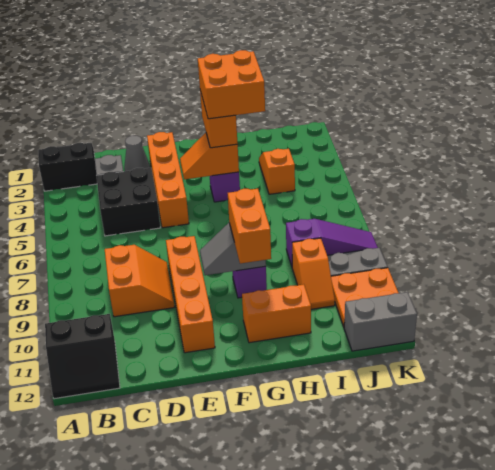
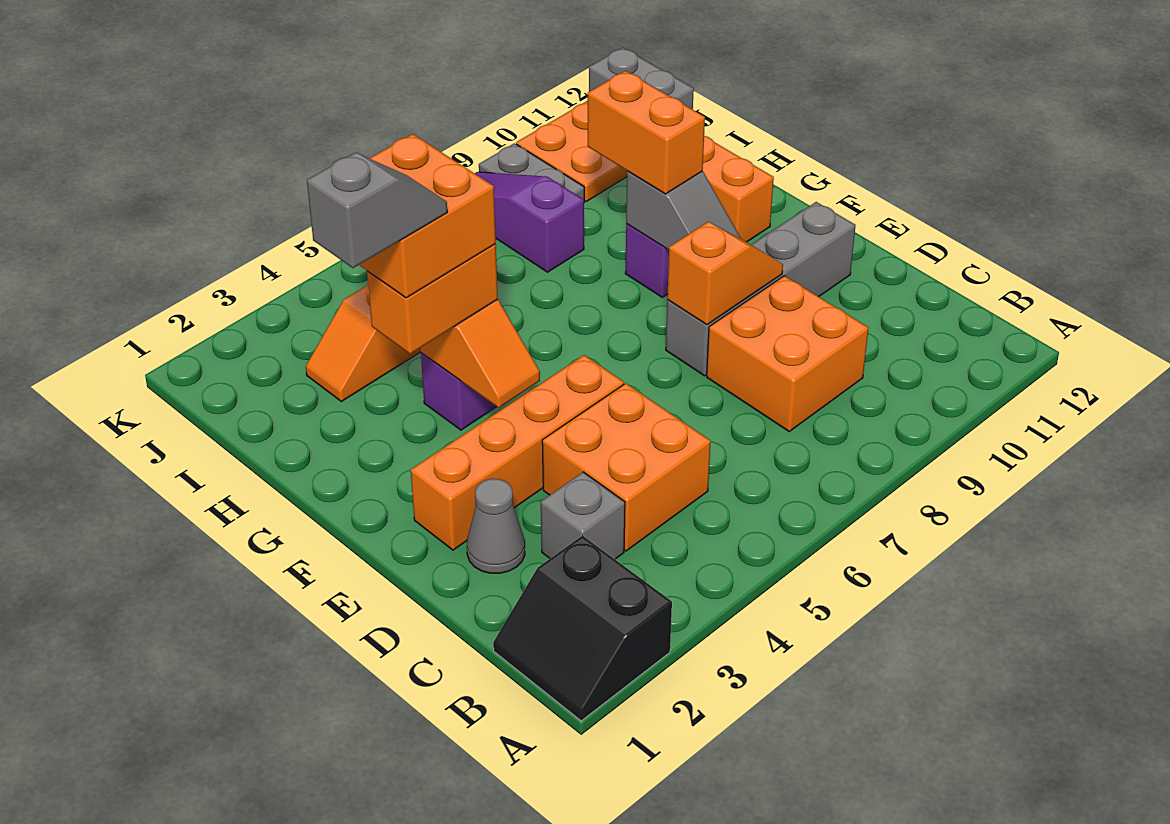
black slope A11:B12 level 1 top 11 -> none
black brick C4:D5 level 1 -> orange brick C4:D5 level 1
orange slope C8:D9 level 1 top C -> orange brick C8:D9 level 1
orange brick E8:E11 level 1 -> grey brick E8:E11 level 1
none -> grey slope G2:G3 level 5 top 2
orange brick G9:G10 level 3 -> orange brick G9:H9 level 3
orange slope I9:I10 level 1 top 9 -> orange slope E8:E9 level 2 top 8

